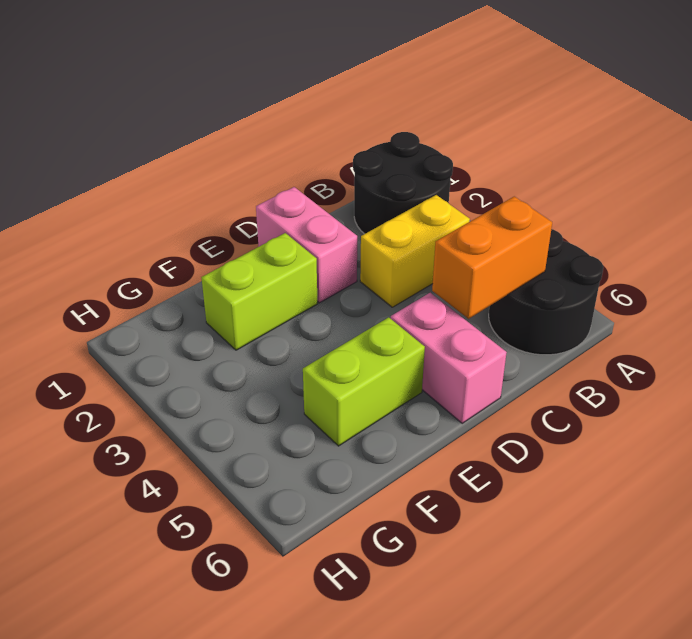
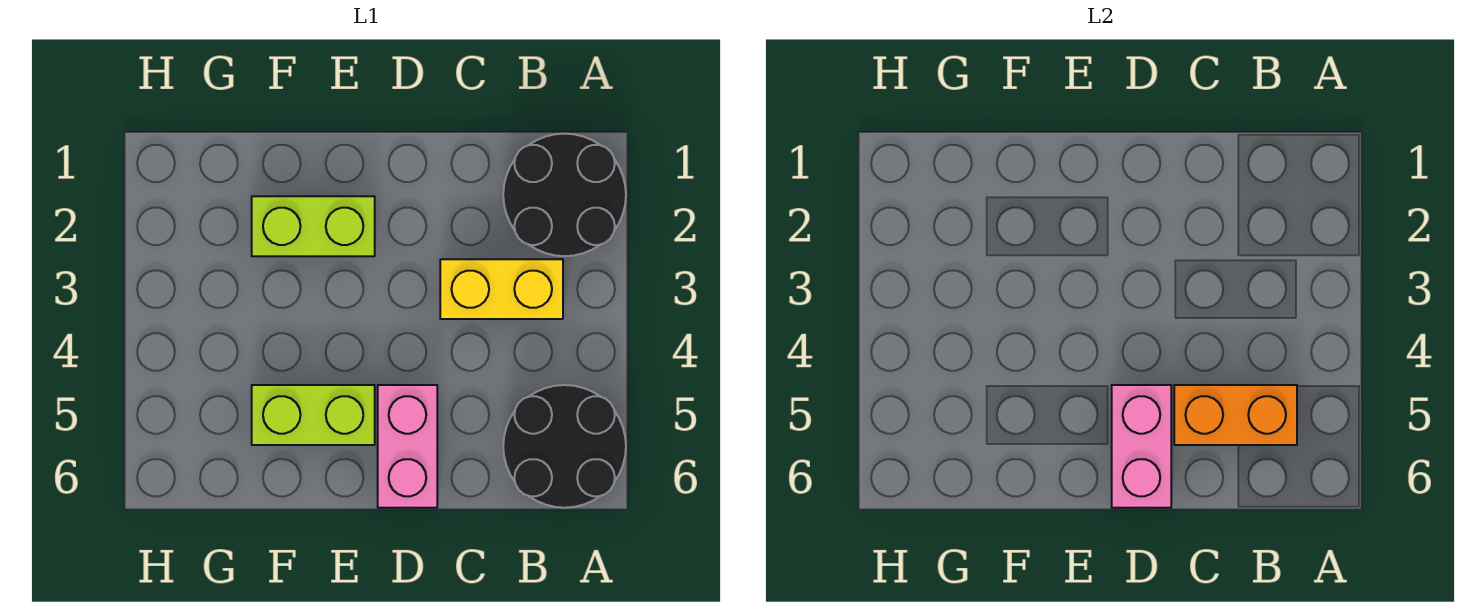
pink brick D1:D2 level 1 -> pink brick D5:D6 level 2

